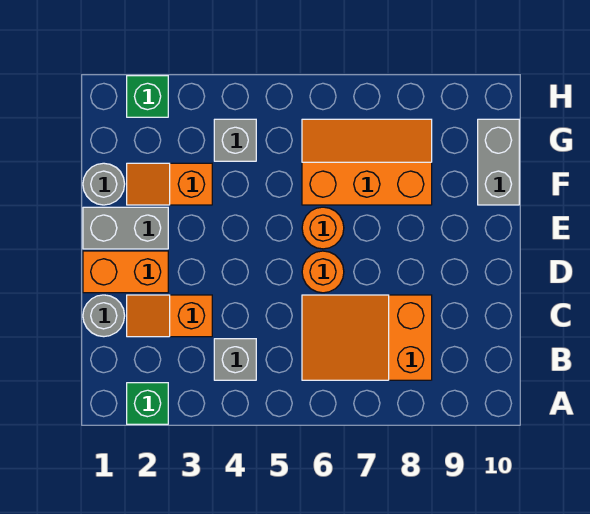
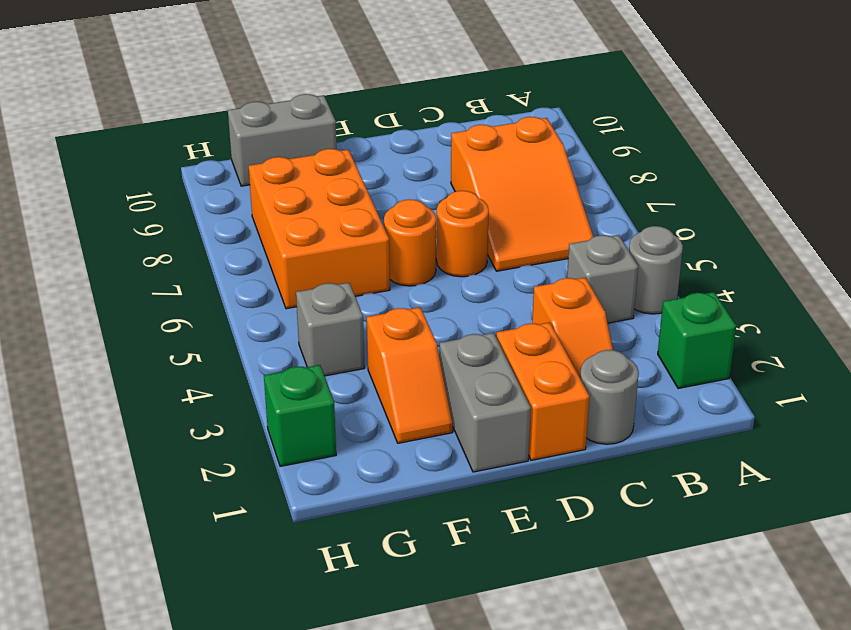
grey round brick F1 level 1 -> grey round brick A4 level 1
orange slope F6:G8 level 1 top F -> orange brick F6:G8 level 1

